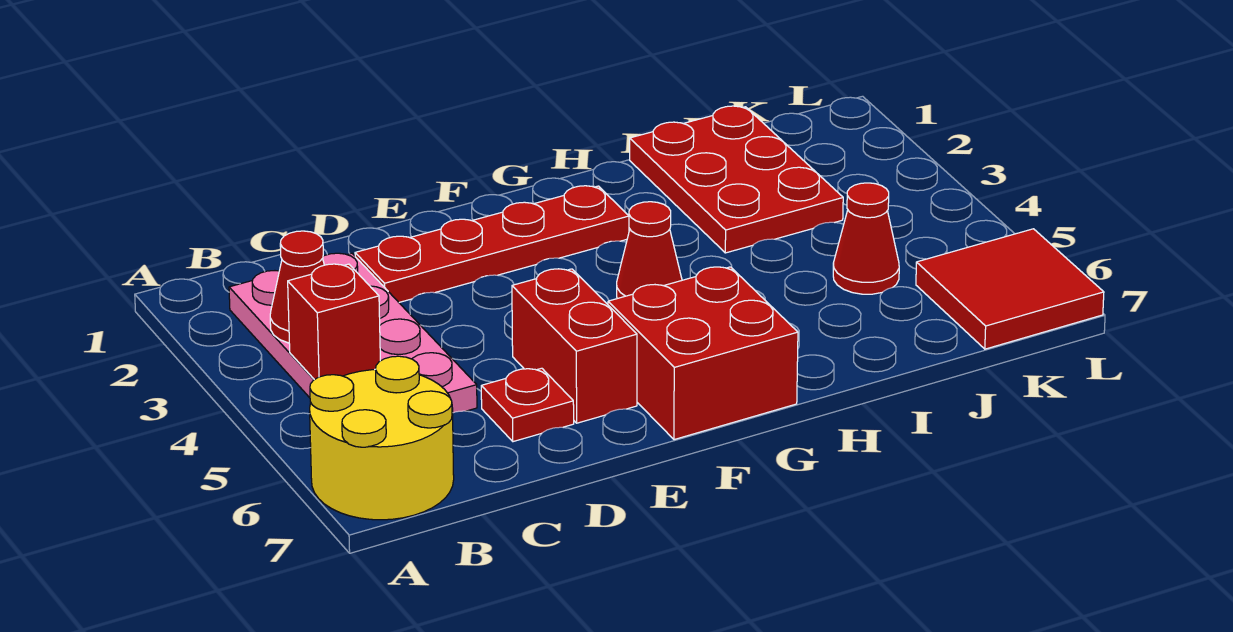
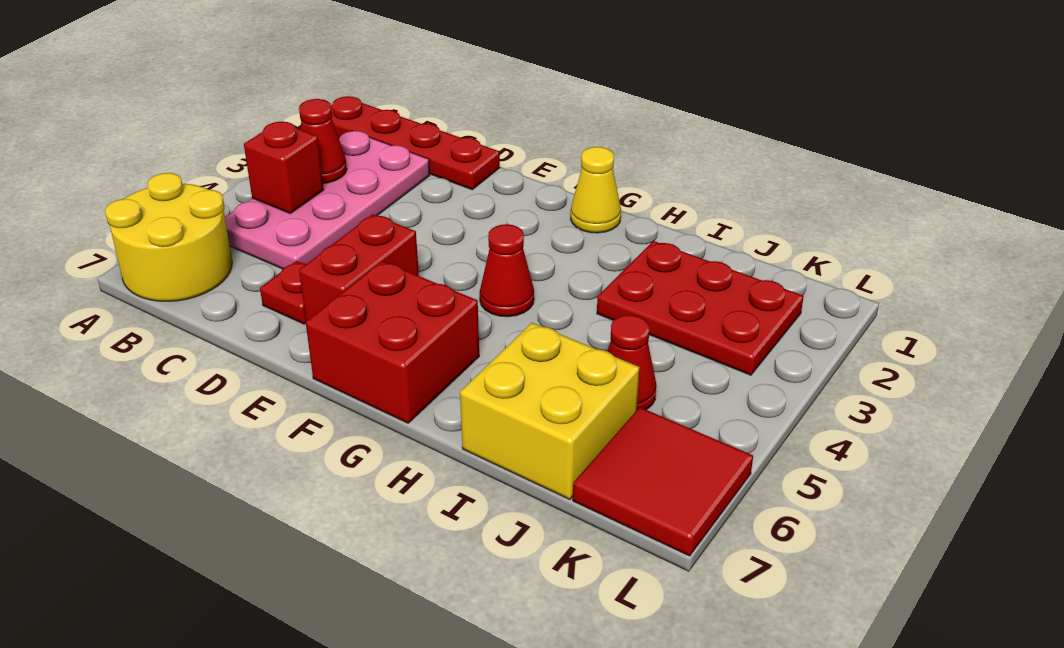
red plate D2:G2 level 1 -> red plate A1:D1 level 1
none -> yellow cone G1 level 1
red plate I1:J3 level 1 -> red plate I2:K3 level 1
none -> yellow brick I6:J7 level 1

